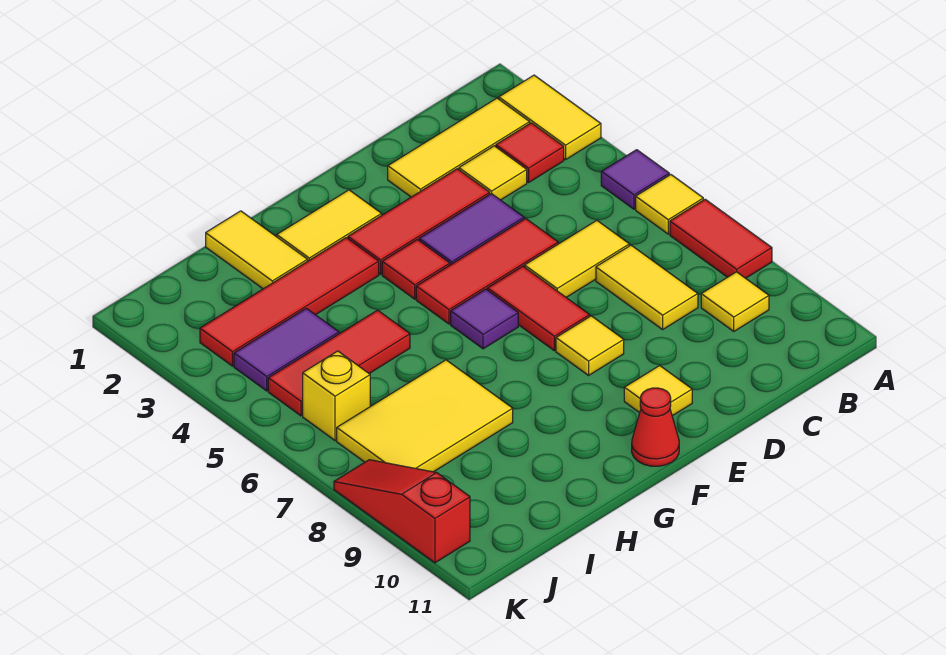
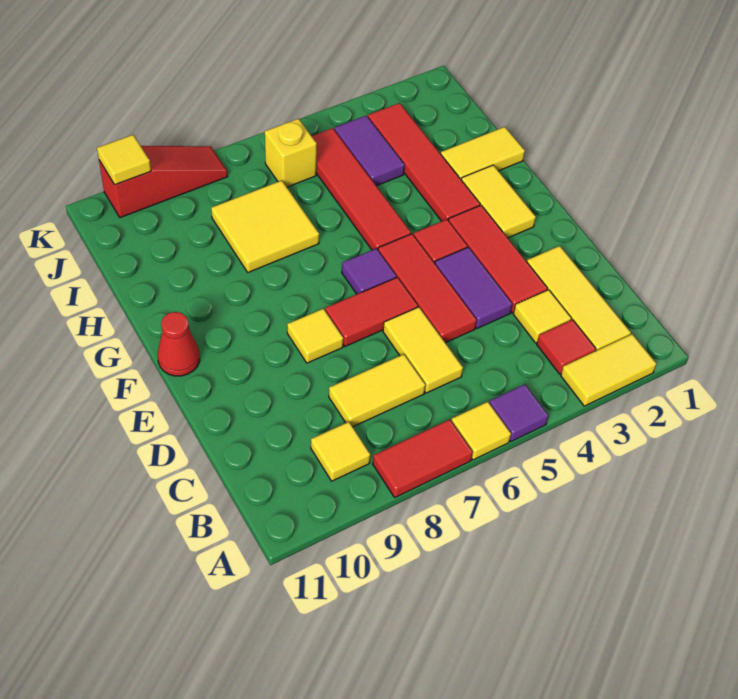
yellow tile E10 level 1 -> yellow tile K10 level 2
red tile H5:J5 level 1 -> red tile G5:J5 level 1
yellow tile H7:J8 level 1 -> yellow tile H7:I8 level 1

